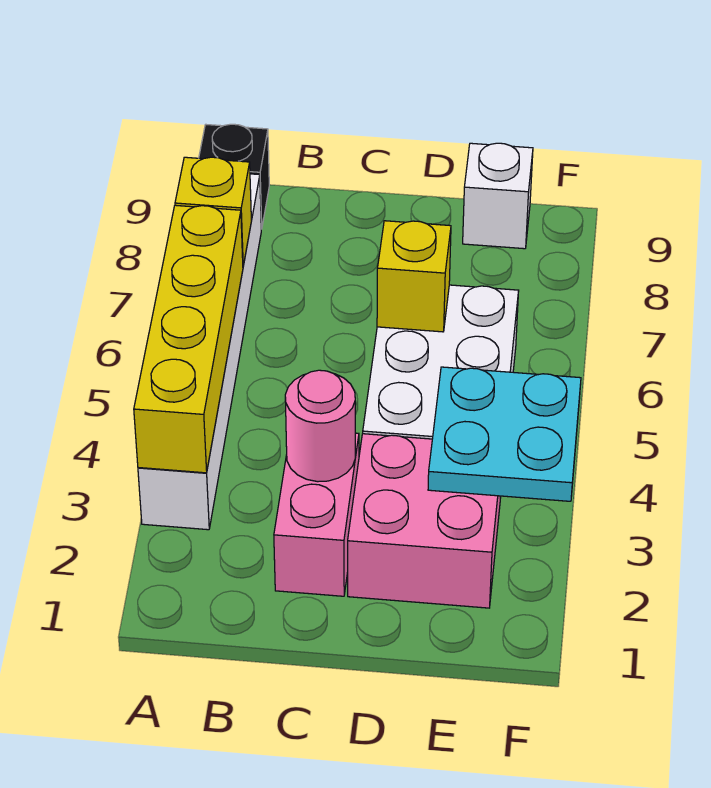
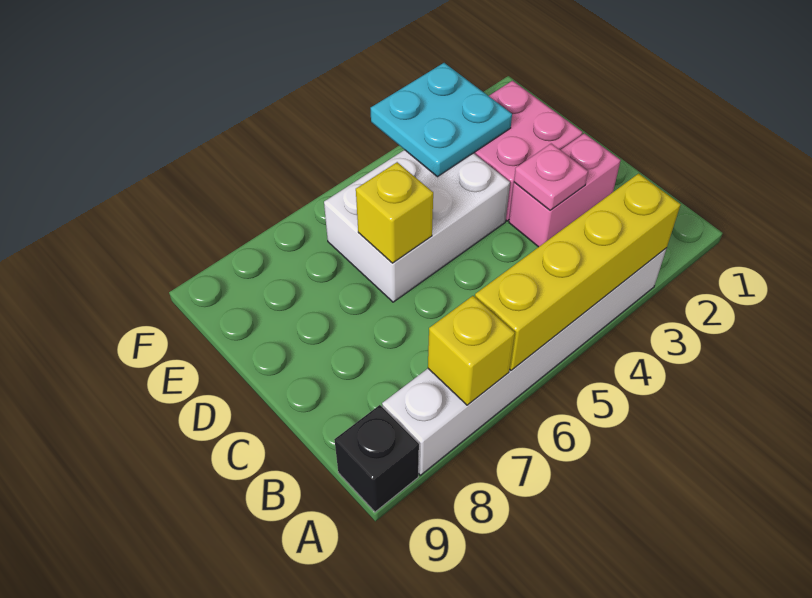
pink round brick C3 level 2 -> pink plate C3 level 2
white brick E9 level 1 -> none

